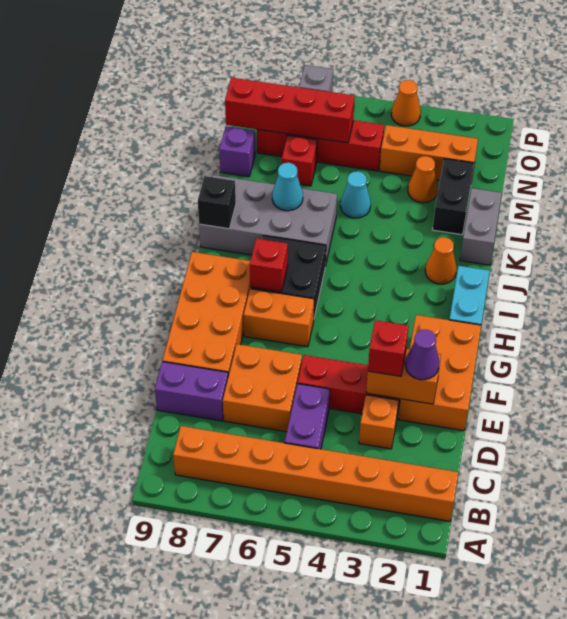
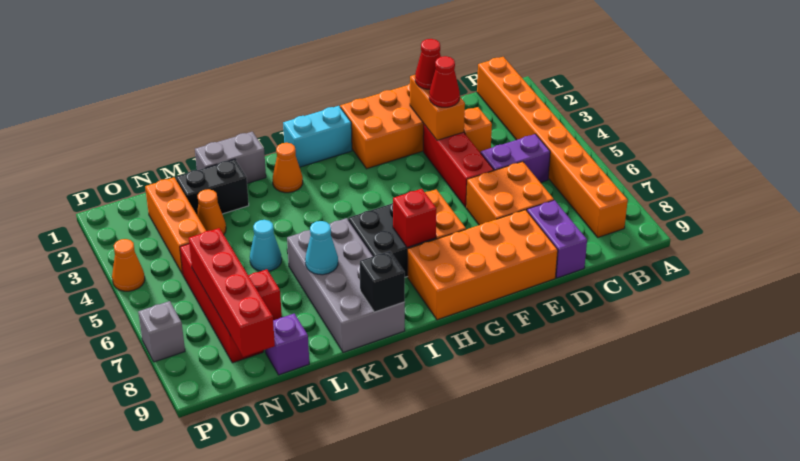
purple cone E2 level 3 -> red cone E2 level 3
red brick E3 level 3 -> red cone E3 level 3

